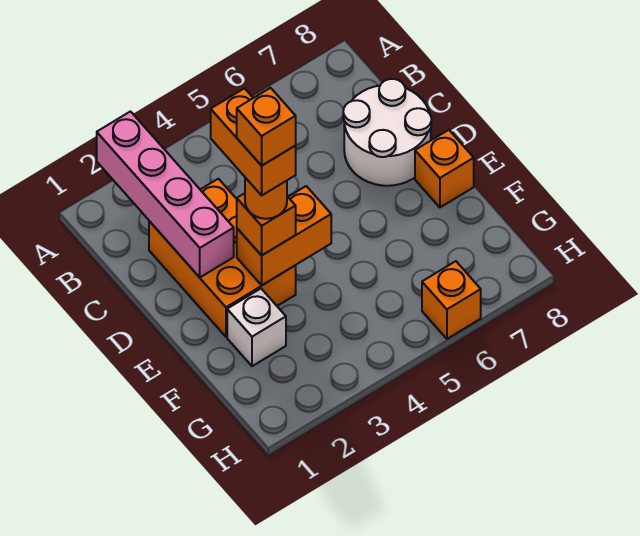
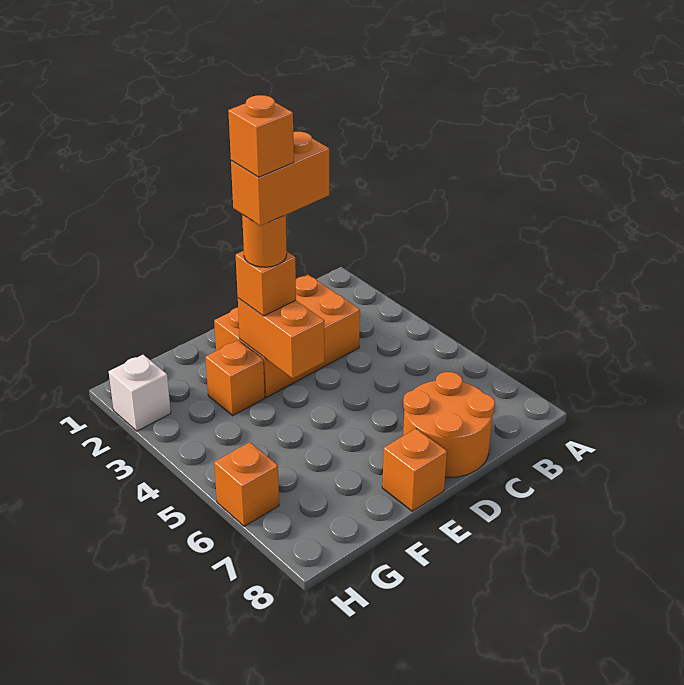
pink brick A2:D2 level 2 -> none
white round brick C7:D8 level 1 -> orange round brick C7:D8 level 1
white brick F2 level 1 -> white brick H2 level 1
none -> orange brick F3 level 1

